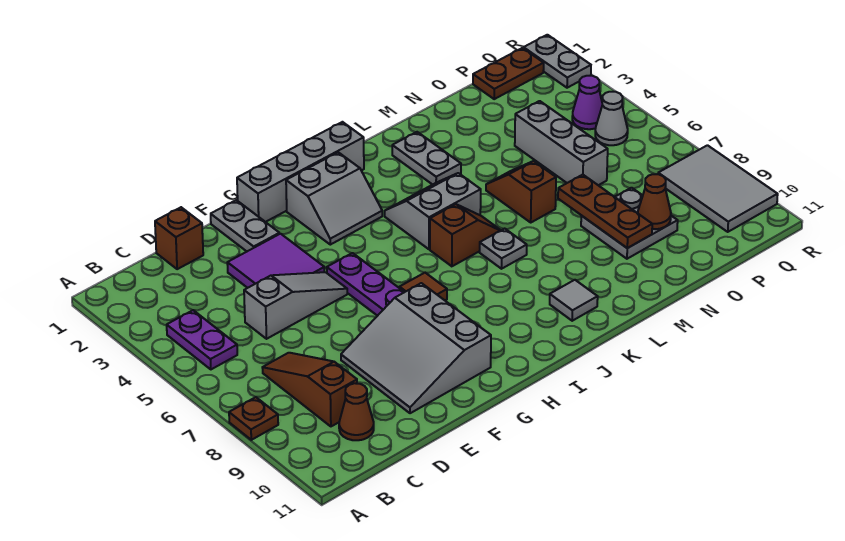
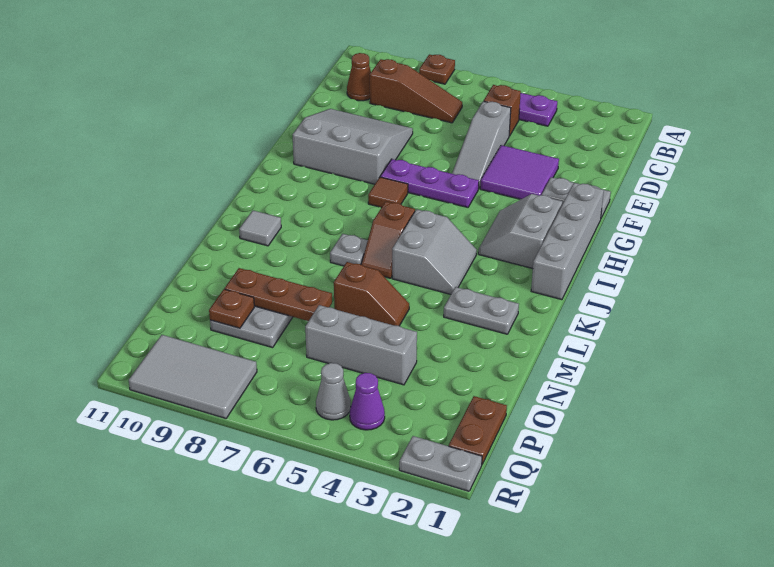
brown brick D1 level 1 -> brown brick C5 level 1
brown cone O9 level 2 -> brown plate O9 level 2

